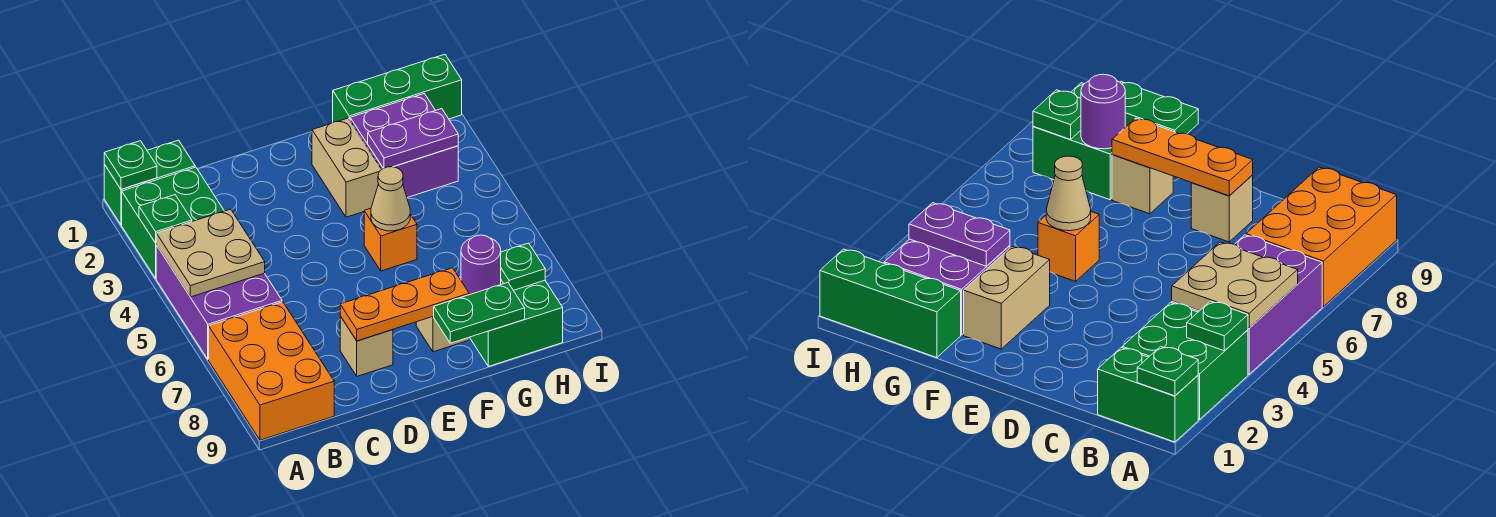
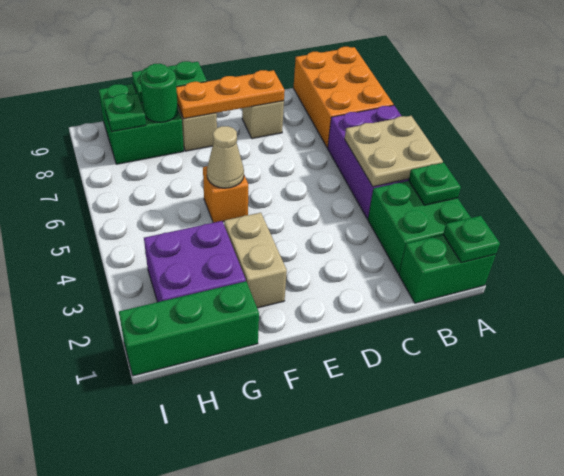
purple plate G3:H3 level 2 -> none
purple round brick G8 level 2 -> green round brick G8 level 2

